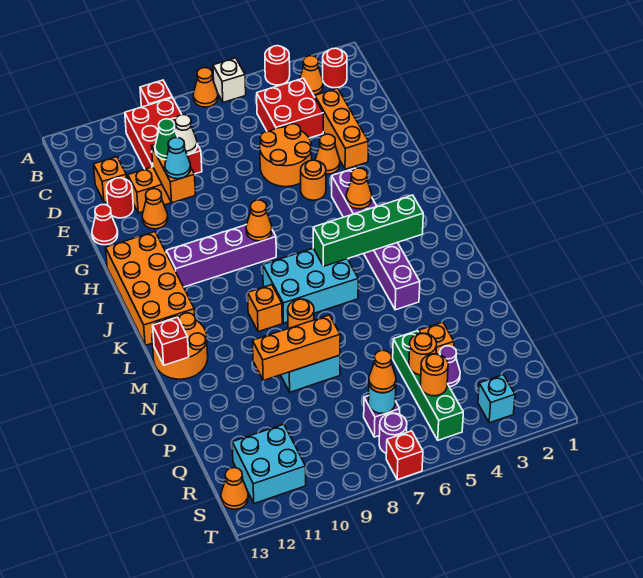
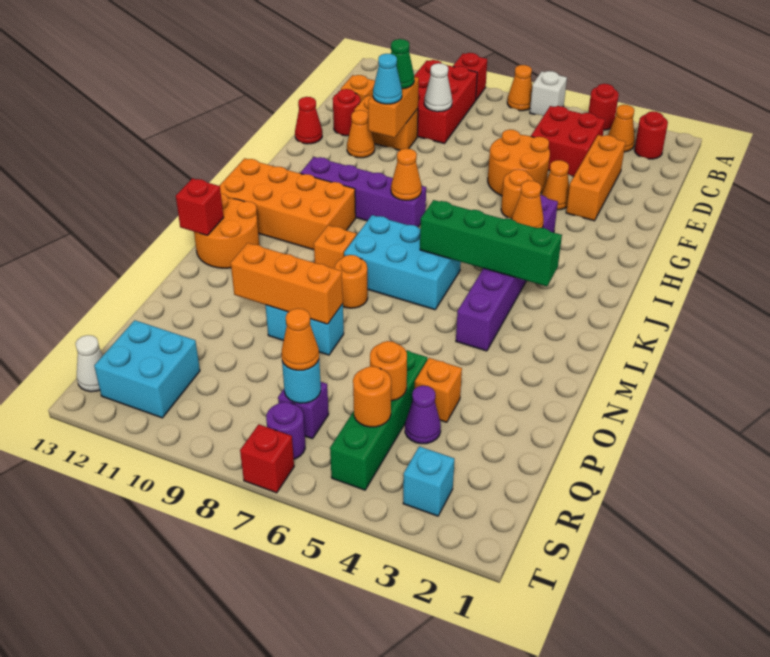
orange brick H12:K13 level 1 -> orange brick J10:K13 level 1
orange cone S13 level 1 -> white cone S13 level 1

